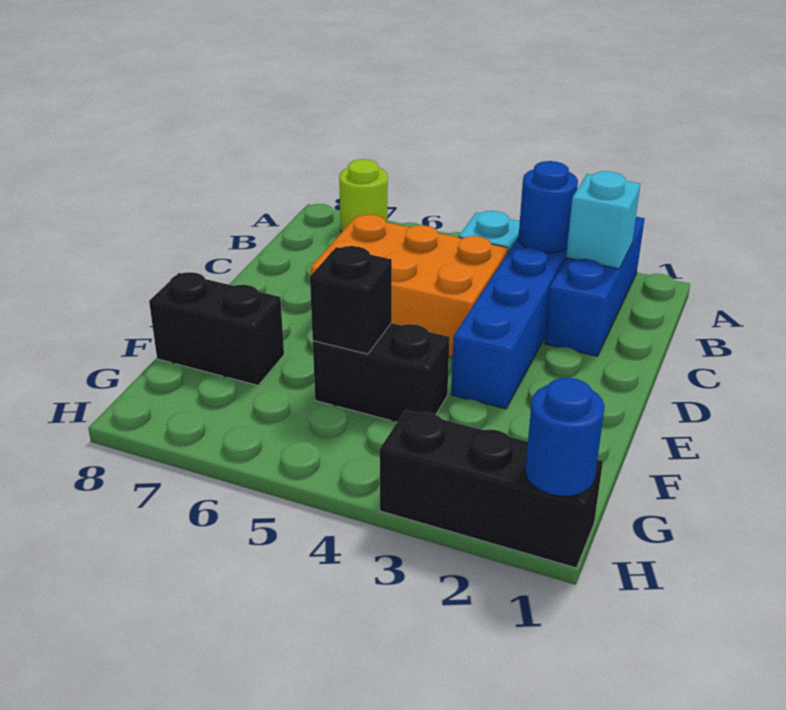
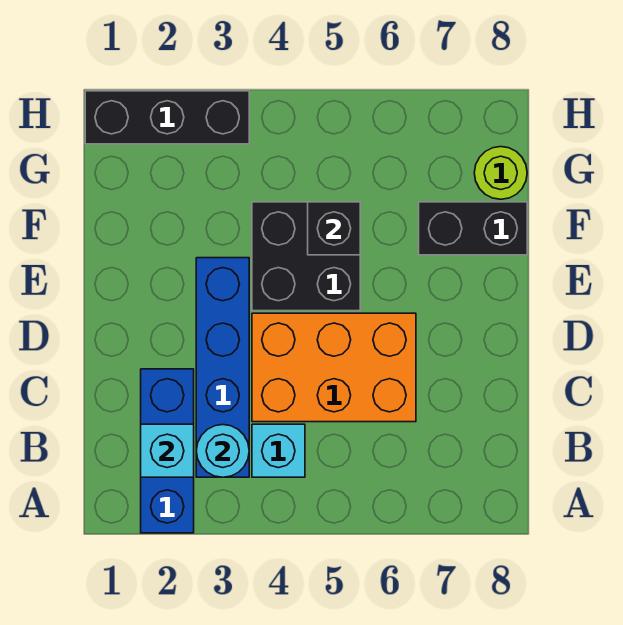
lime round brick A7 level 1 -> lime round brick G8 level 1
blue round brick B3 level 2 -> cyan round brick B3 level 2
black brick F4:F5 level 1 -> black brick E4:F5 level 1
blue round brick H1 level 2 -> none

